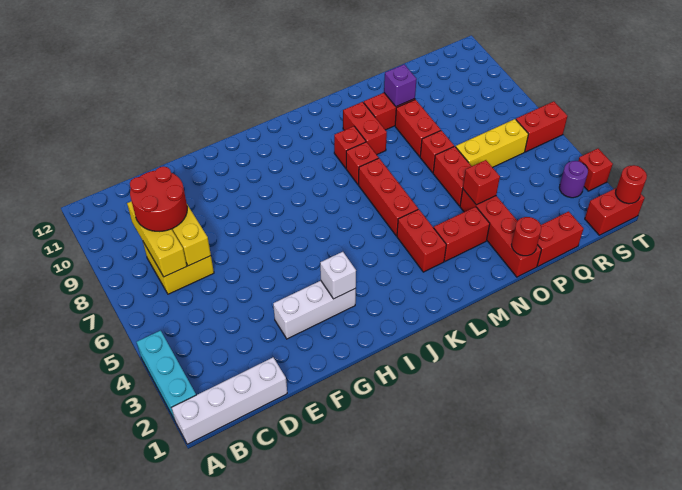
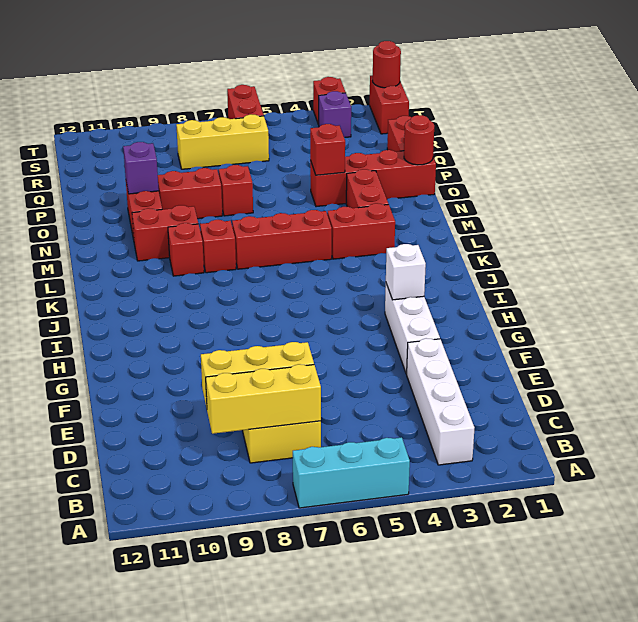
white brick A1:D1 level 1 -> white brick B3:E3 level 1
cyan brick A2:A4 level 1 -> cyan brick A5:A7 level 1
red round brick C8:D9 level 3 -> none
red brick O5:O6 level 1 -> none
yellow brick P6:R6 level 1 -> yellow brick R6:R8 level 1
purple round brick S3 level 1 -> purple brick S3 level 1

